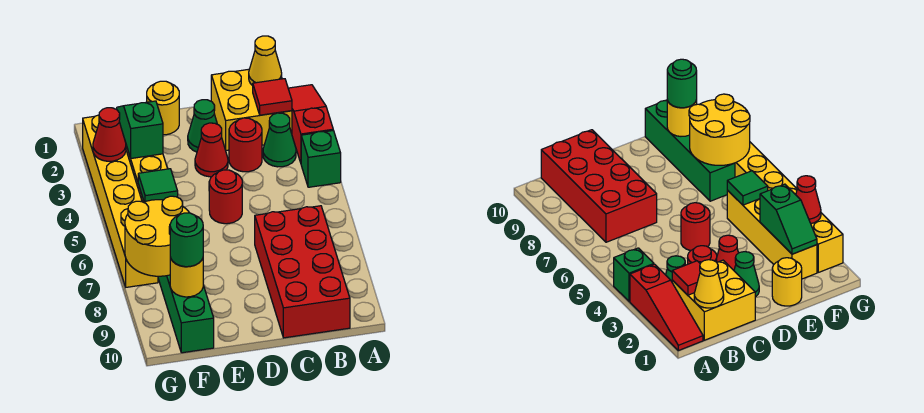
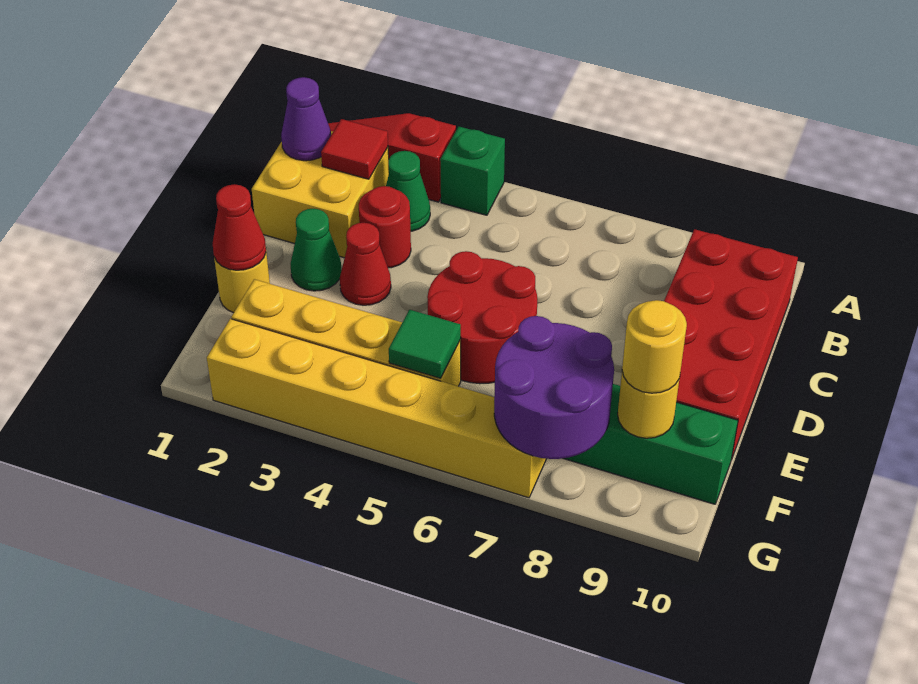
yellow cone B1 level 2 -> purple cone B1 level 2
red brick B7:C10 level 1 -> red brick B9:E10 level 1
red round brick D5 level 1 -> red round brick D5:E6 level 1
green slope F2:F3 level 2 top 3 -> none
yellow round brick F7:G8 level 2 -> purple round brick F7:G8 level 2
green round brick F9 level 3 -> yellow round brick F9 level 3
red cone G3 level 2 -> red cone E1 level 2

